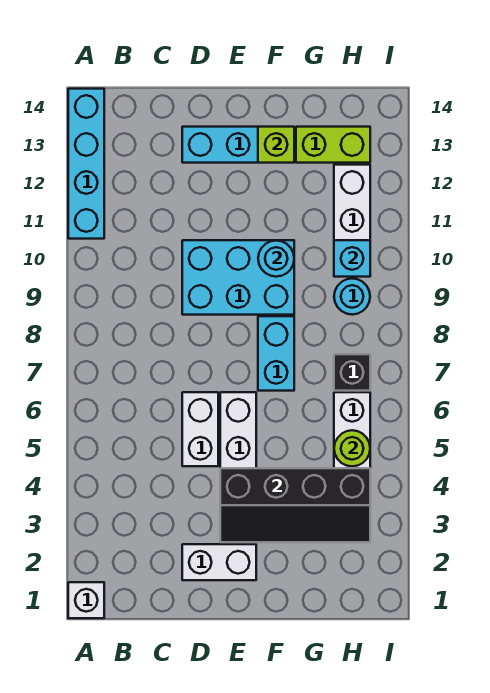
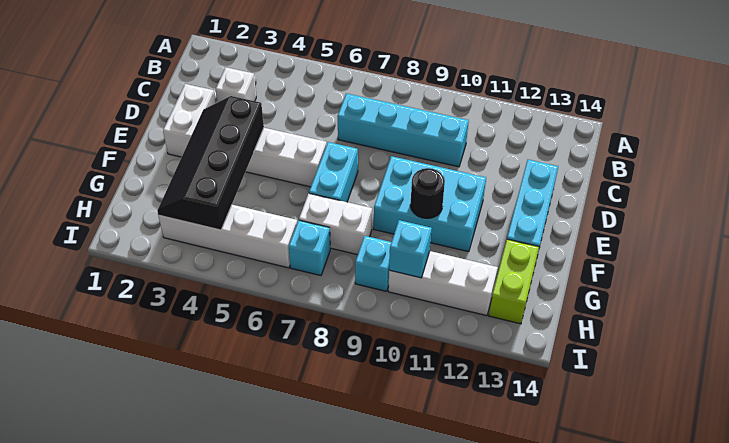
white brick A1 level 1 -> white brick C3 level 1
cyan brick A11:A14 level 1 -> cyan brick C7:C10 level 1
white brick D5:D6 level 1 -> white brick G7:G8 level 1
cyan brick D9:F10 level 1 -> cyan brick E9:F11 level 1
cyan brick F7:F8 level 1 -> cyan brick E7:F7 level 1
cyan round brick F10 level 2 -> black round brick F10 level 2
lime brick F13 level 2 -> none
lime round brick H5 level 2 -> none
black brick H7 level 1 -> cyan brick H7 level 1
cyan round brick H9 level 1 -> cyan brick H9 level 1

